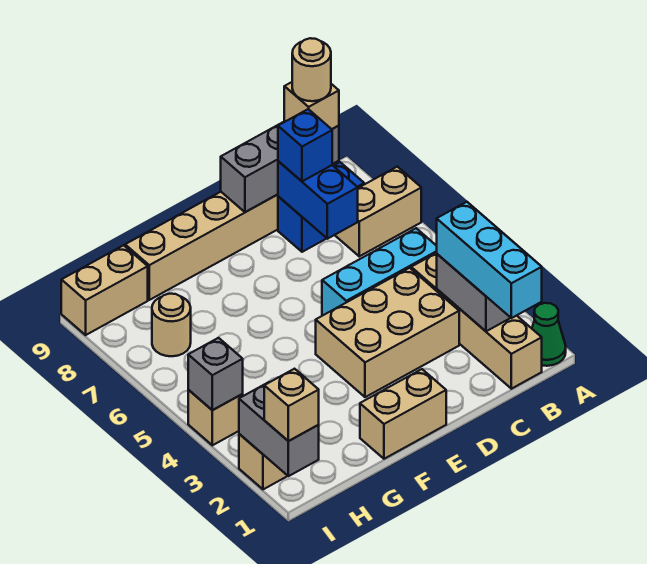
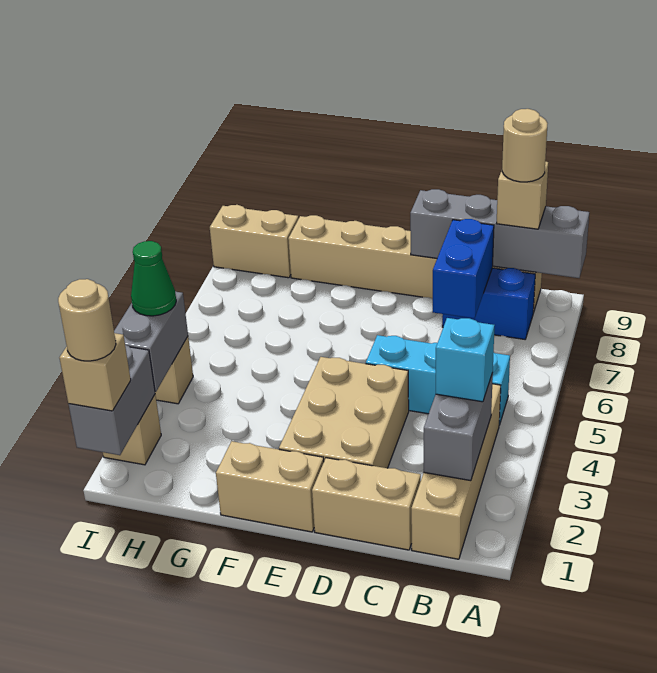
green cone A1 level 1 -> green cone I4 level 3
tan brick A7:B7 level 1 -> tan brick C1:D1 level 1
cyan brick B1:B3 level 3 -> cyan brick B3 level 3
grey brick B9:D9 level 2 -> grey brick A9:D9 level 2
tan brick C3:E4 level 1 -> tan brick D2:E4 level 1
blue brick C8 level 3 -> none
tan round brick H7 level 1 -> tan round brick I1 level 4
grey brick I4 level 2 -> grey brick I3:I4 level 2

